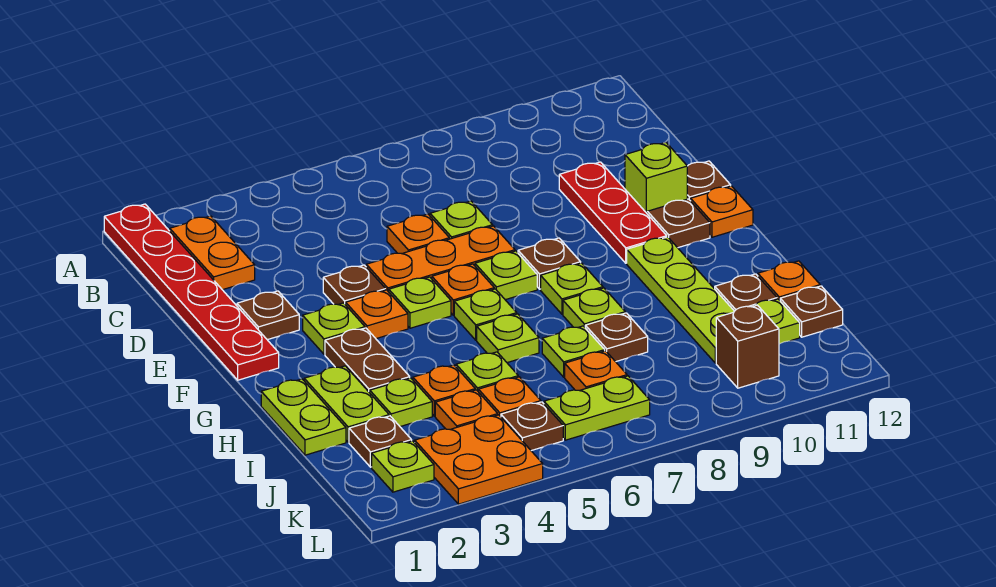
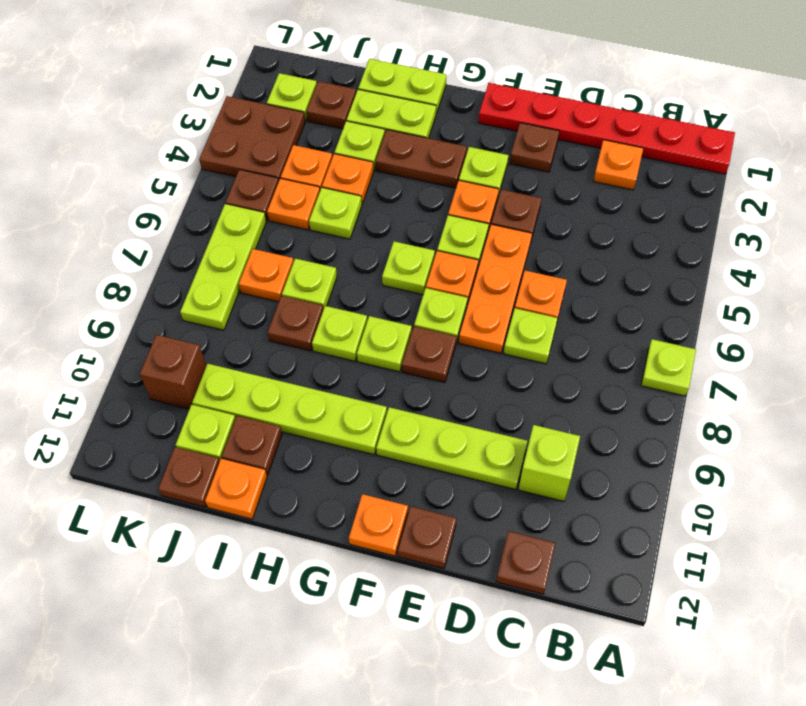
orange plate B2:C2 level 1 -> orange plate C2 level 1
red plate D10:F10 level 1 -> lime plate D10:F10 level 1
lime brick E11 level 1 -> lime brick C10 level 1
brown plate F11 level 1 -> brown plate C12 level 1
lime plate H6 level 1 -> lime plate A7 level 1
orange plate K3:L4 level 1 -> brown plate K3:L4 level 1
lime plate K6:K7 level 1 -> lime plate K6:K8 level 1

